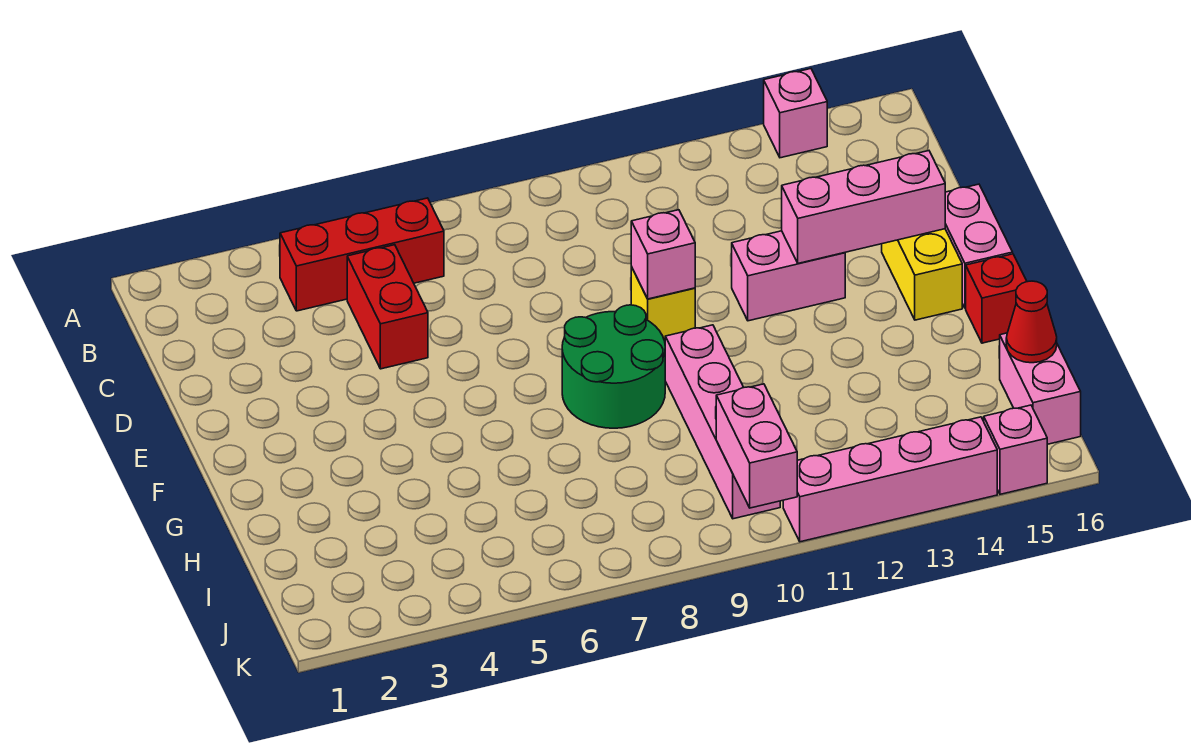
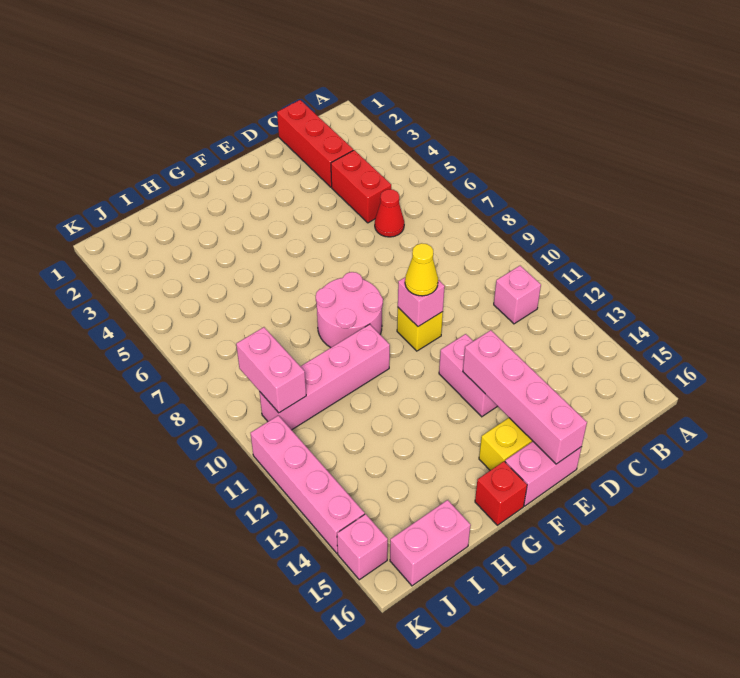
pink brick A14 level 1 -> pink brick B11 level 1
red brick B4:B6 level 1 -> red brick C1:C3 level 1
red brick C5:D5 level 1 -> red brick C4:C5 level 1
none -> yellow cone E10 level 3
pink brick E13:E15 level 2 -> pink brick E13:E16 level 2
green round brick F8:G9 level 1 -> pink round brick F8:G9 level 1
red cone I16 level 2 -> red cone C6 level 1
pink brick J10:K10 level 2 -> pink brick J9:J10 level 2

